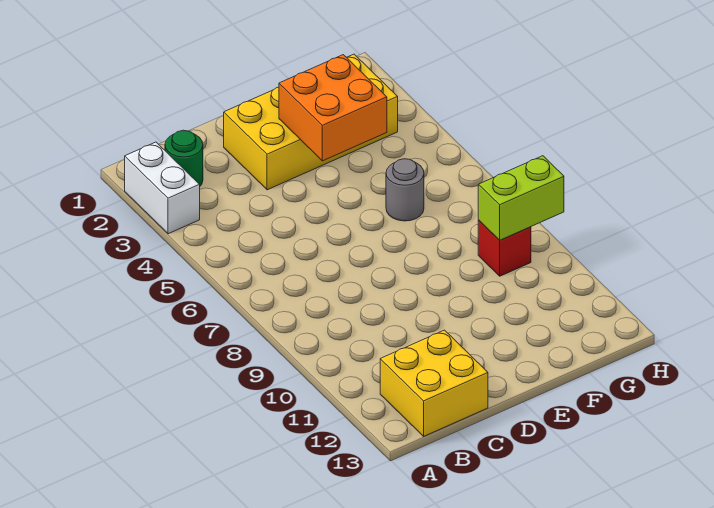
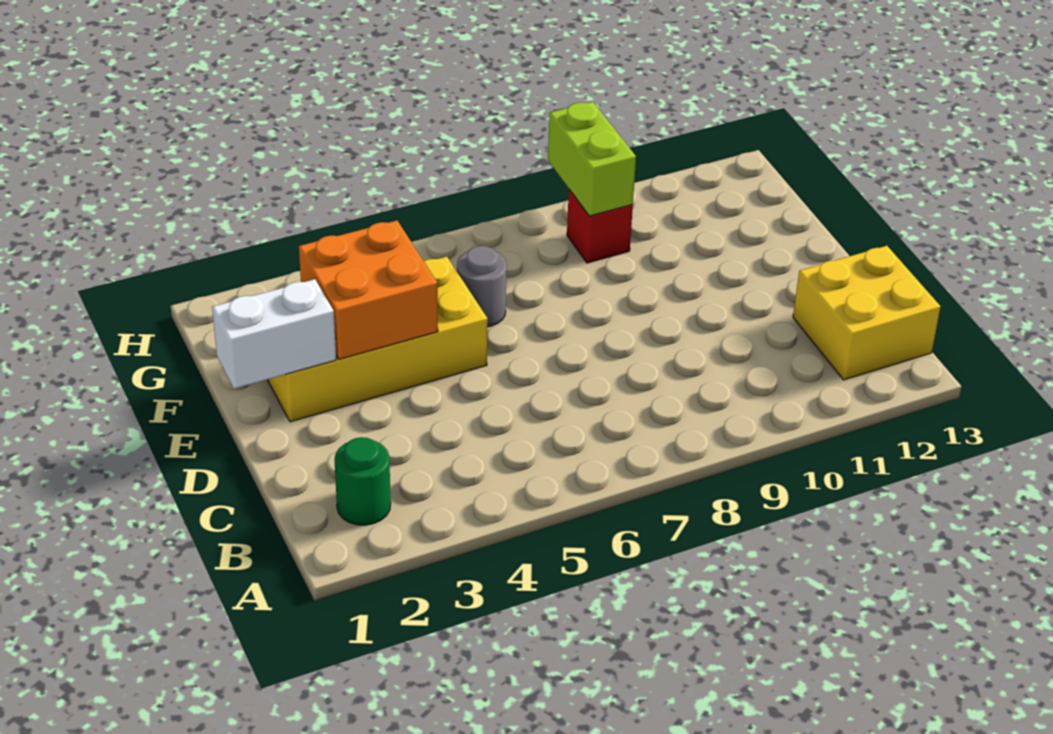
white brick A2:A3 level 1 -> white brick E1:E2 level 2
yellow brick D2:G3 level 1 -> yellow brick E2:F5 level 1

